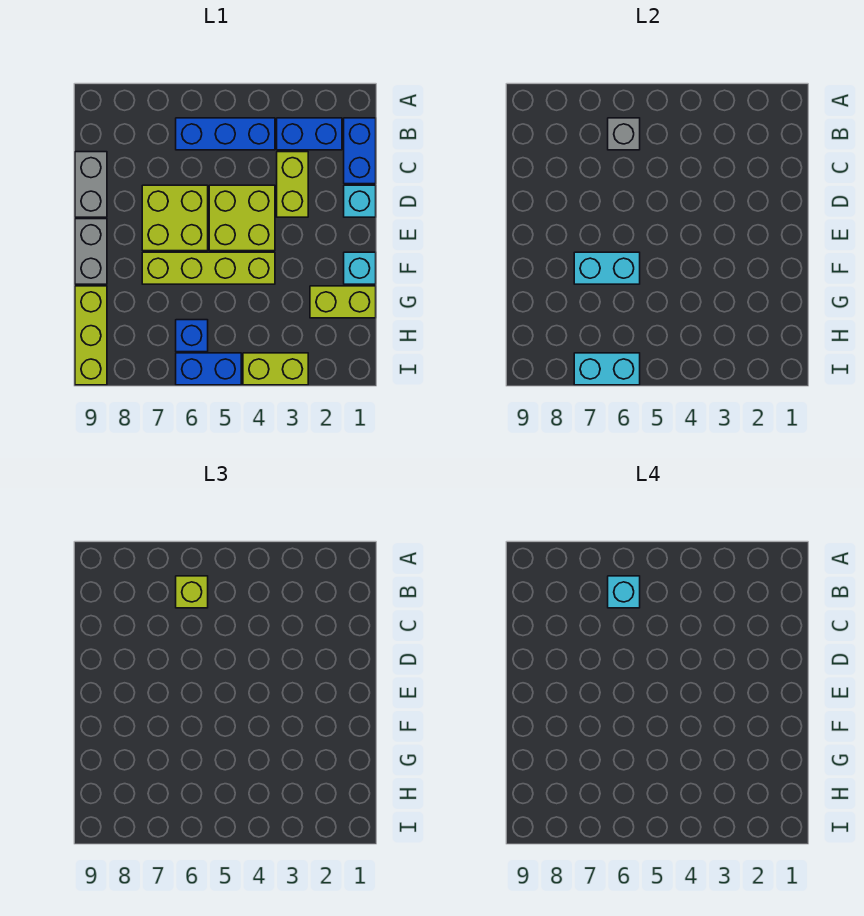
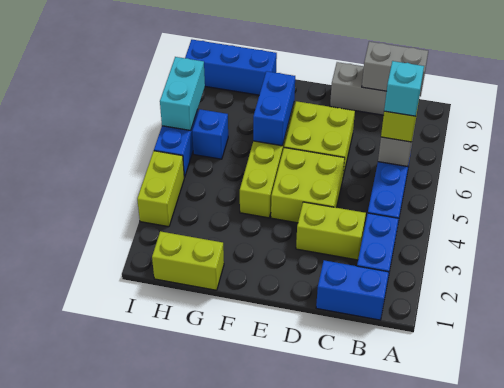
cyan brick D1 level 1 -> none
grey brick E9:F9 level 1 -> grey brick B9:C9 level 2
cyan brick F1 level 1 -> none
cyan brick F6:F7 level 2 -> blue brick F6:F7 level 2
lime brick G1:G2 level 1 -> lime brick G1:H1 level 1
lime brick G9:I9 level 1 -> blue brick G9:I9 level 1

